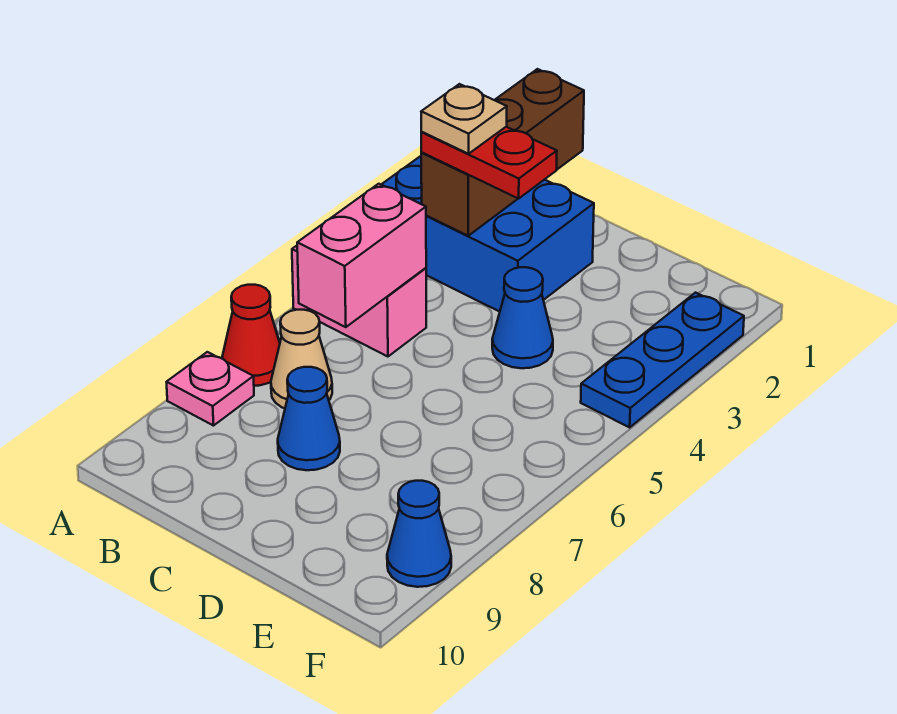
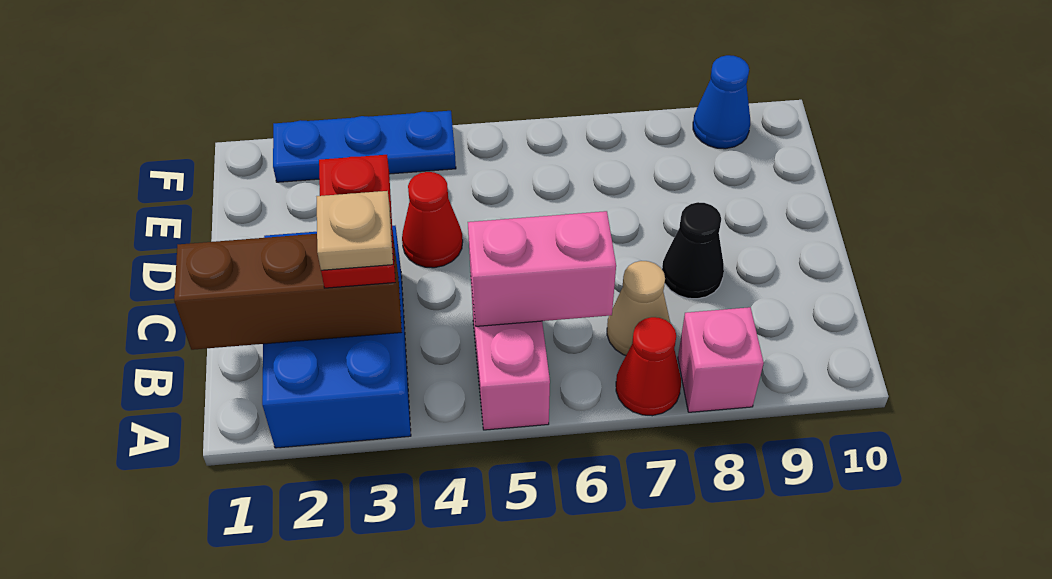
pink plate A8 level 1 -> pink brick A8 level 1
blue cone C8 level 1 -> black cone C8 level 1
blue cone D4 level 1 -> red cone D4 level 1

